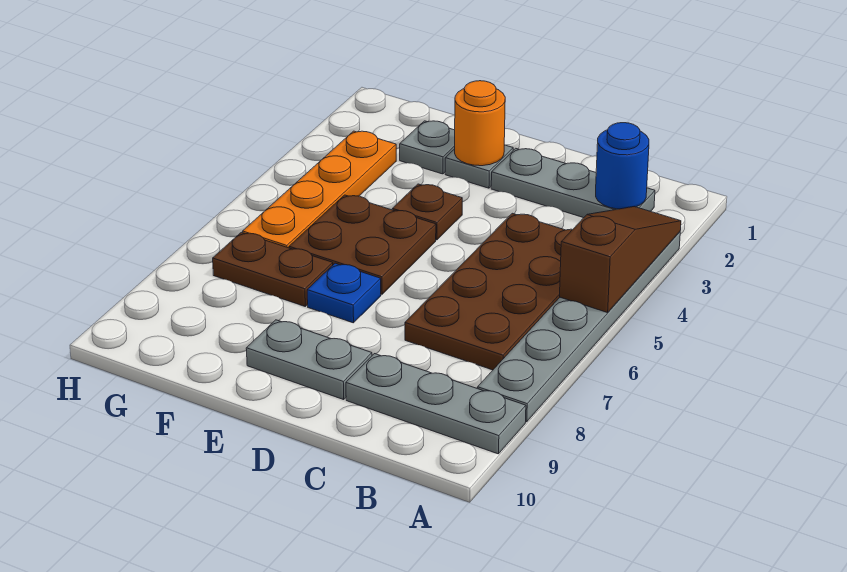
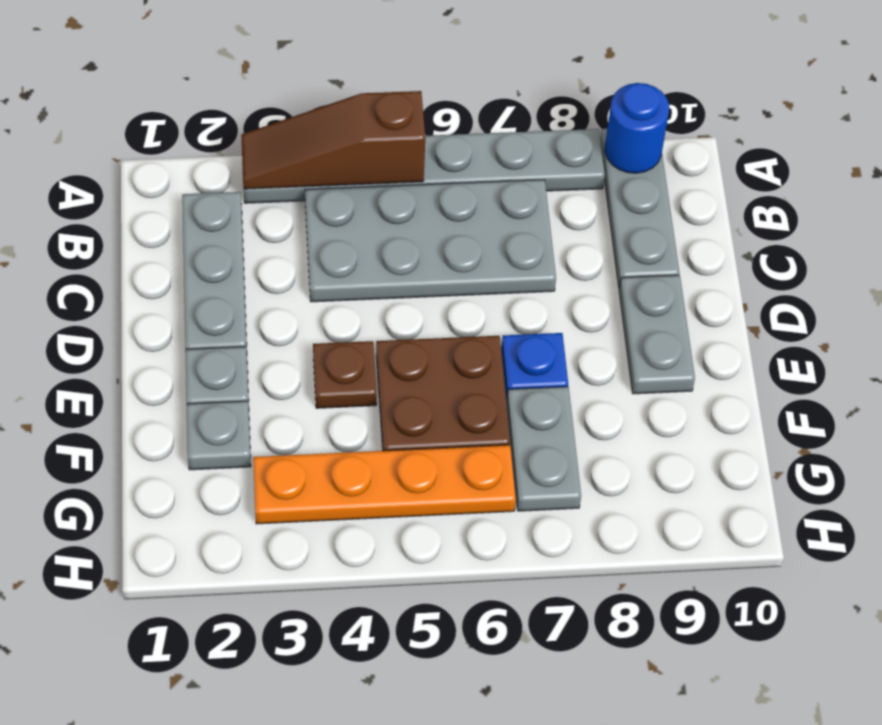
blue round brick B2 level 2 -> blue round brick A9 level 2
brown plate B4:C7 level 1 -> grey plate B4:C7 level 1
orange round brick E2 level 2 -> none
brown plate F7:G7 level 1 -> grey plate F7:G7 level 1

